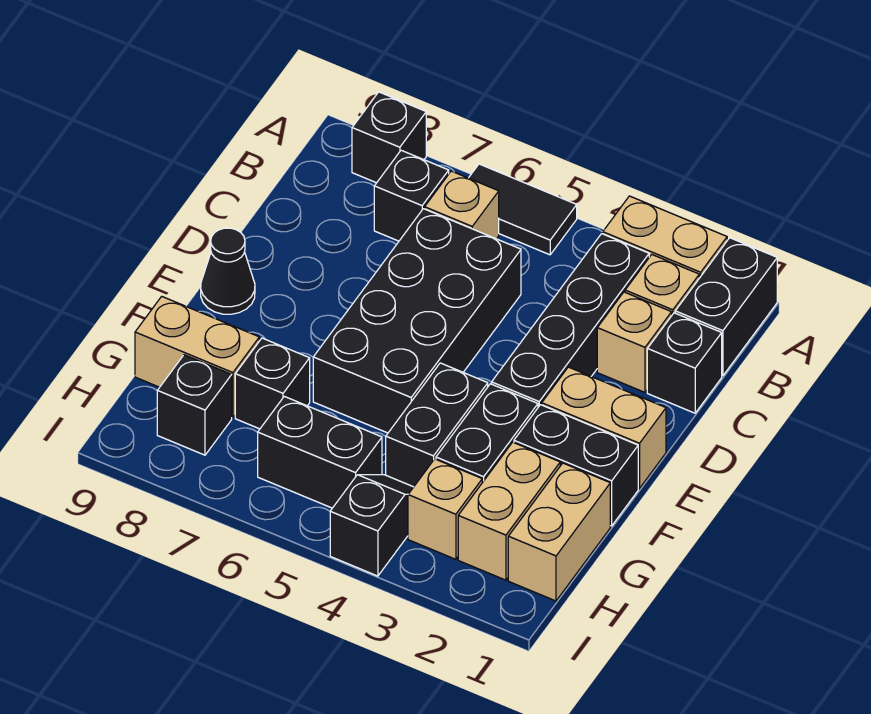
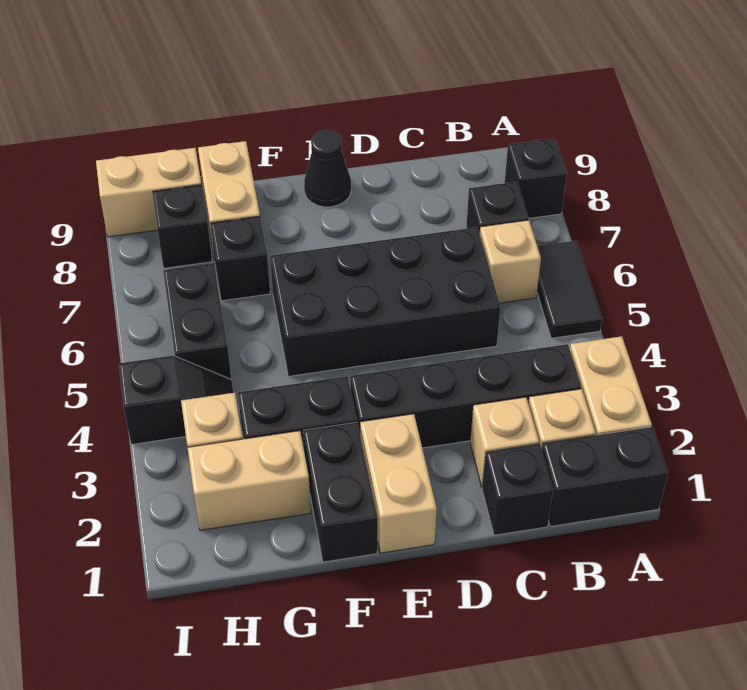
black brick F4:G4 level 1 -> none
tan brick G1:H1 level 1 -> tan brick H9:I9 level 1

